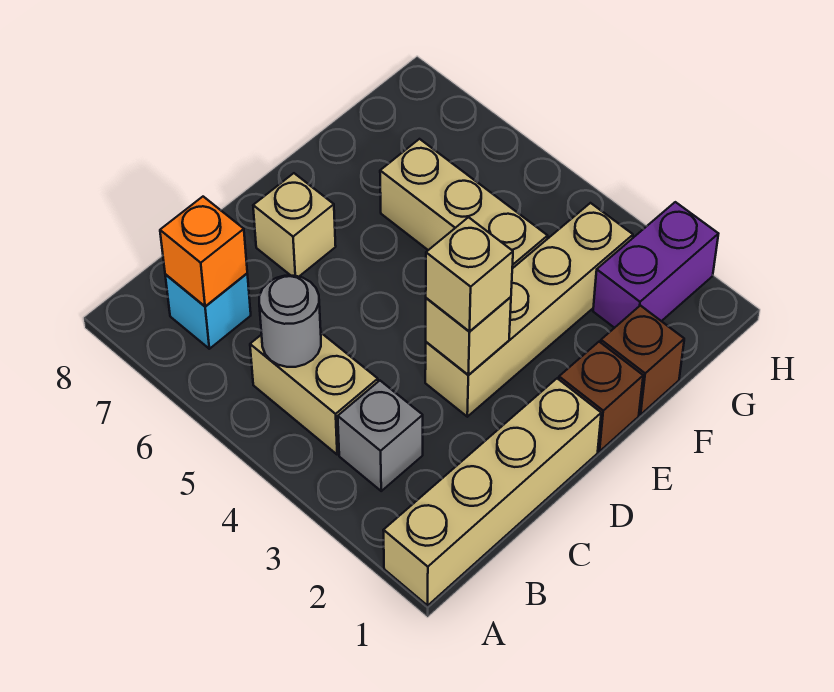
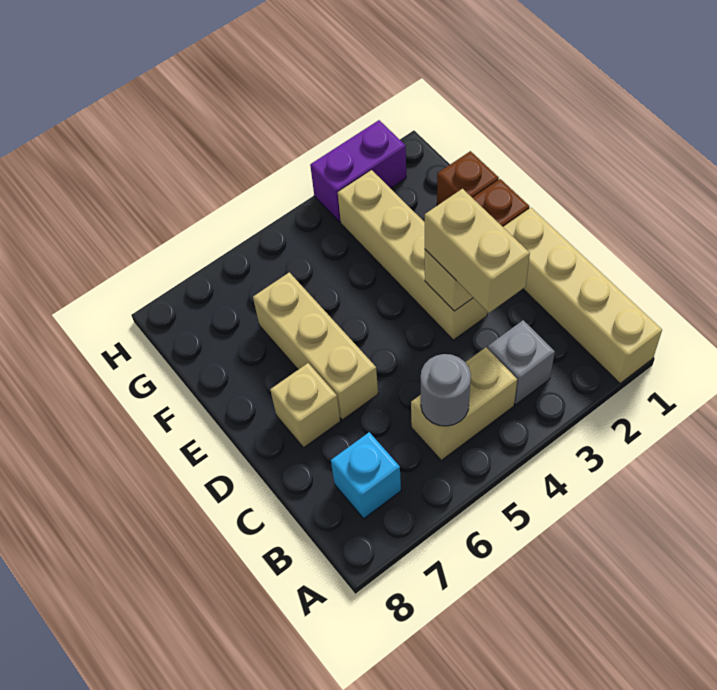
orange brick B7 level 2 -> none
tan brick D3 level 3 -> tan brick C3:D3 level 3
tan brick F4:F6 level 1 -> tan brick D6:F6 level 1
purple brick G2:H2 level 1 -> purple brick H2:H3 level 1

